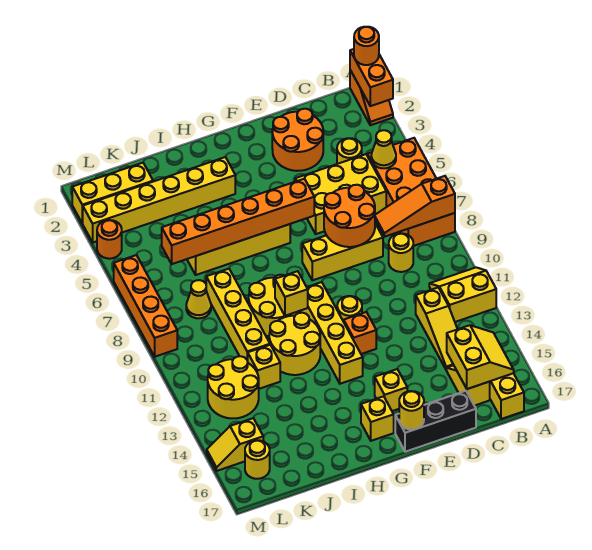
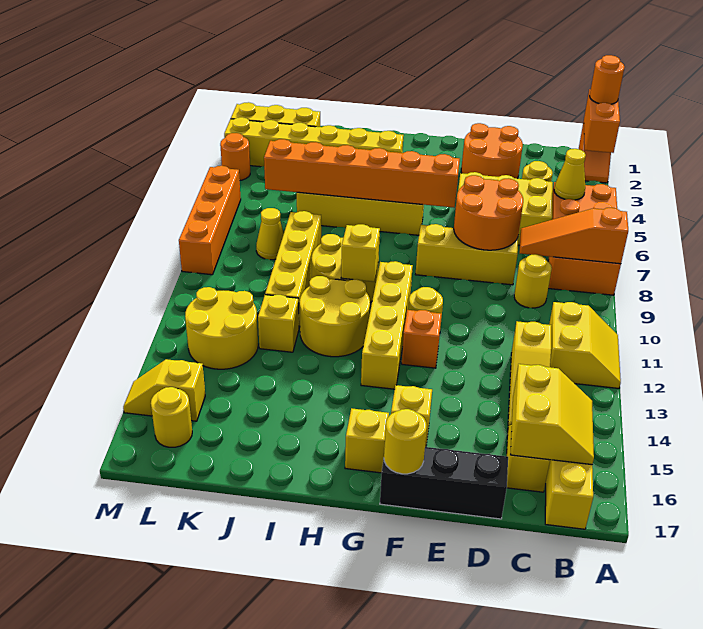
yellow slope A11:B12 level 1 top 12 -> yellow slope A11:B12 level 1 top B

